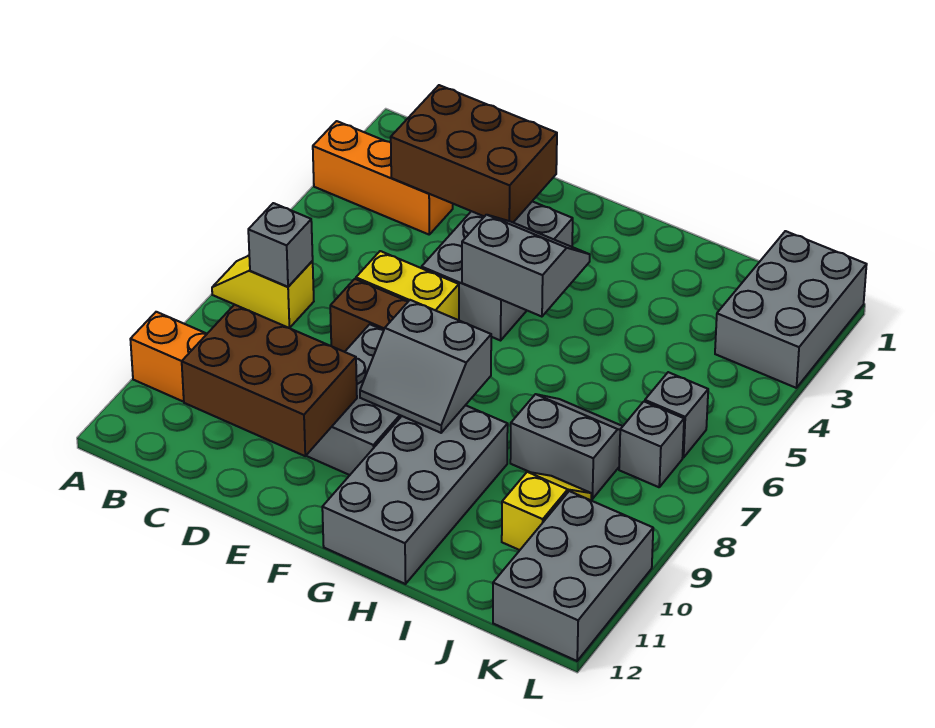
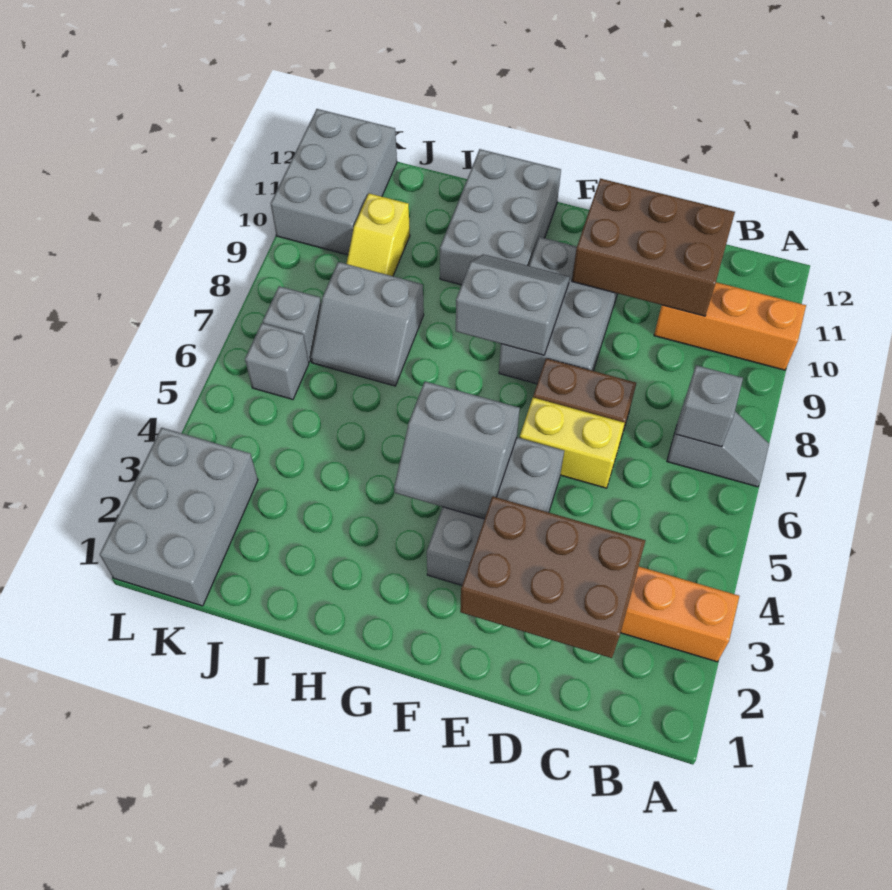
yellow slope A7:B7 level 1 top B -> grey slope A7:B7 level 1 top B
grey brick G9:H12 level 1 -> grey brick G10:H12 level 1

